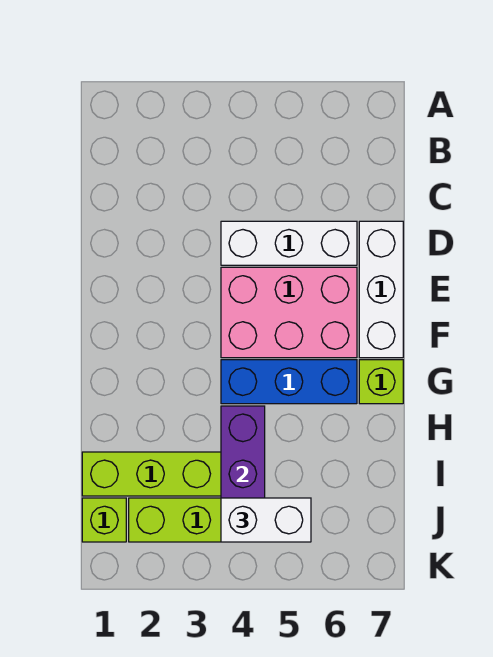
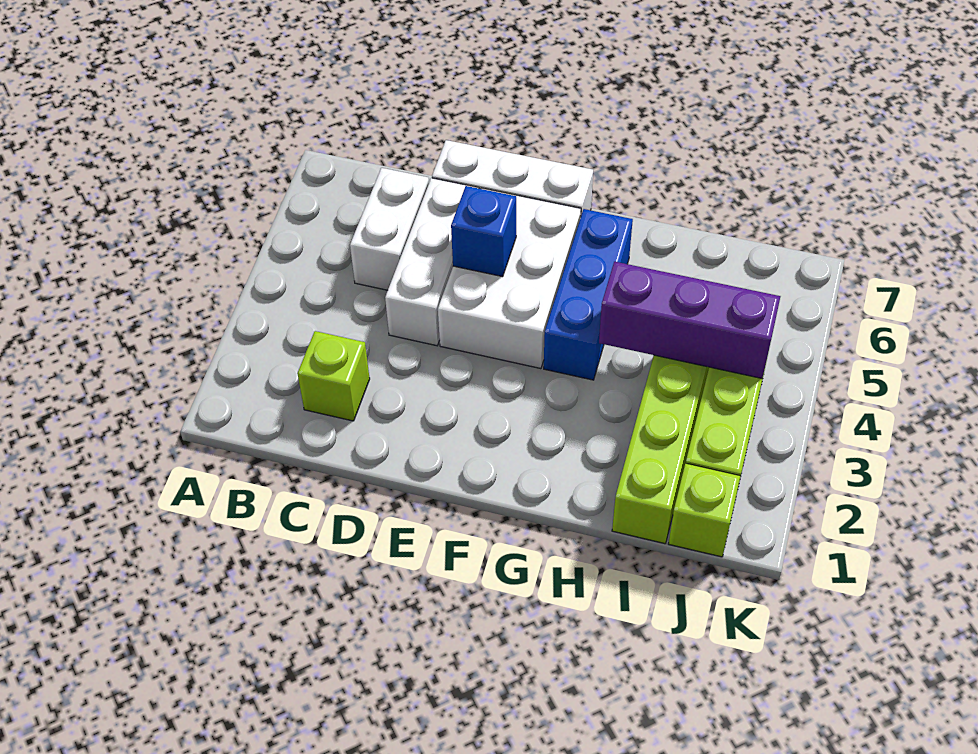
pink brick E4:F6 level 1 -> white brick E4:F6 level 1
none -> blue brick E5 level 2
lime brick G7 level 1 -> lime brick C2 level 1
white brick J4:J5 level 3 -> white brick C5:C6 level 1

